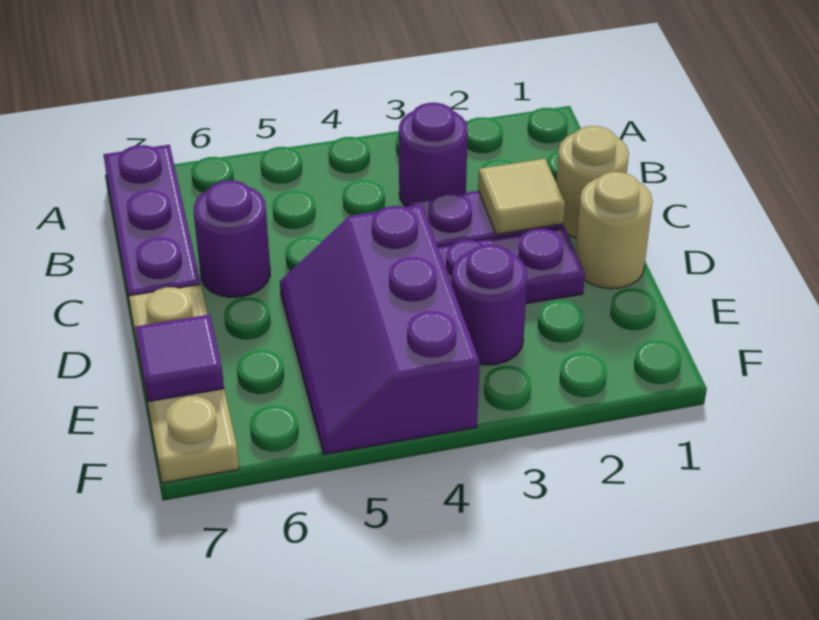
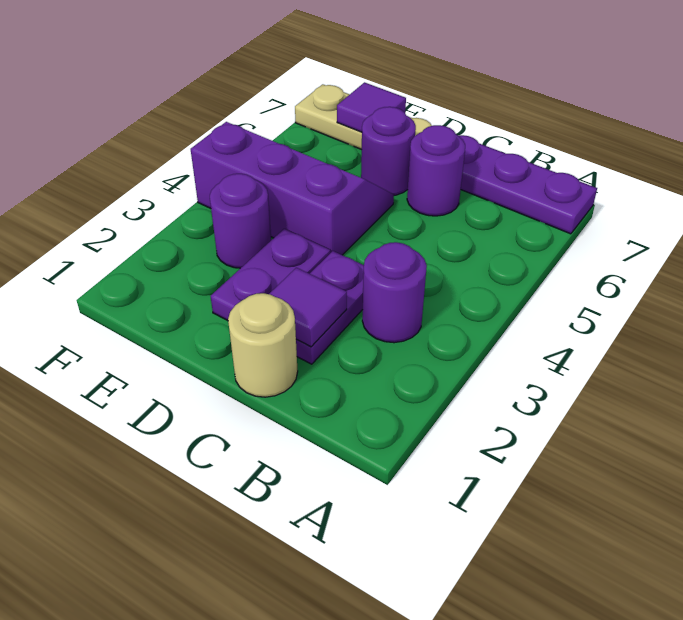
tan tile C2 level 2 -> purple tile C2 level 2
tan round brick D1 level 1 -> none
none -> purple round brick D6 level 1

